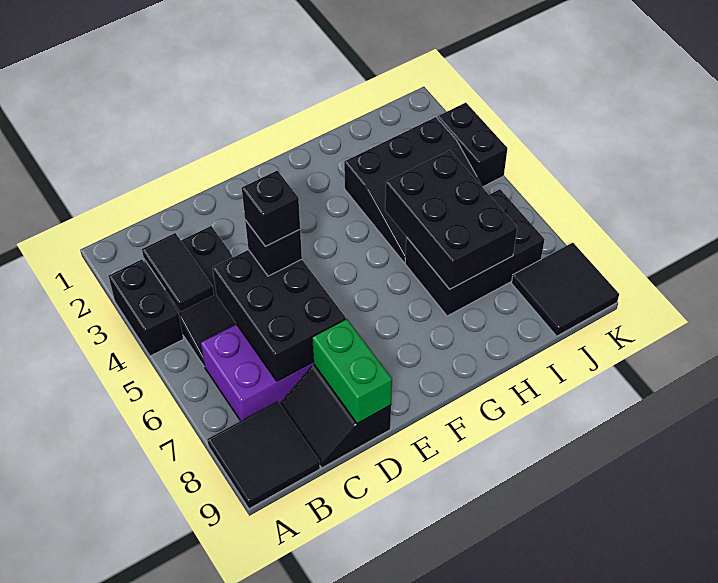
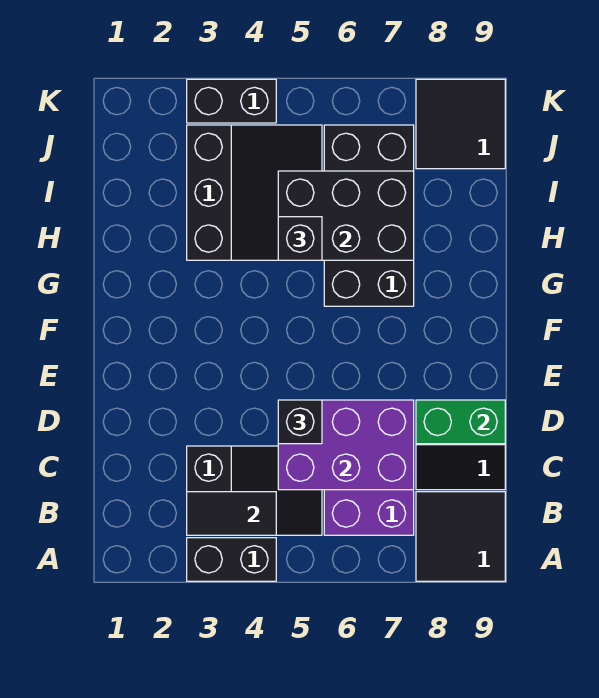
black brick C5:D7 level 2 -> purple brick C5:D7 level 2
black brick D5 level 4 -> black brick H5 level 3
black brick H6:J7 level 1 -> black brick G6:J7 level 1

